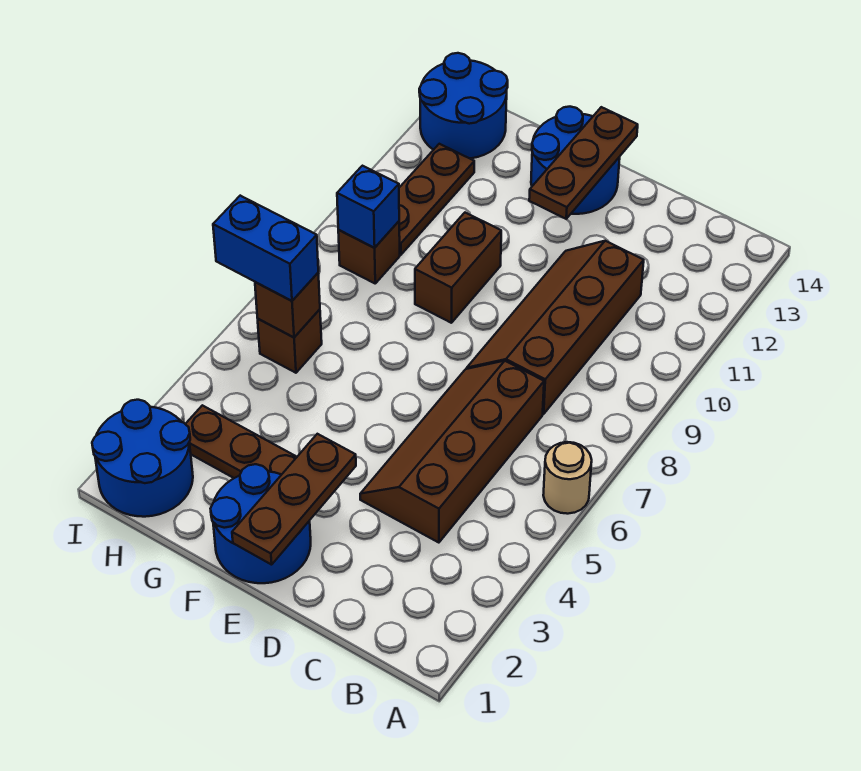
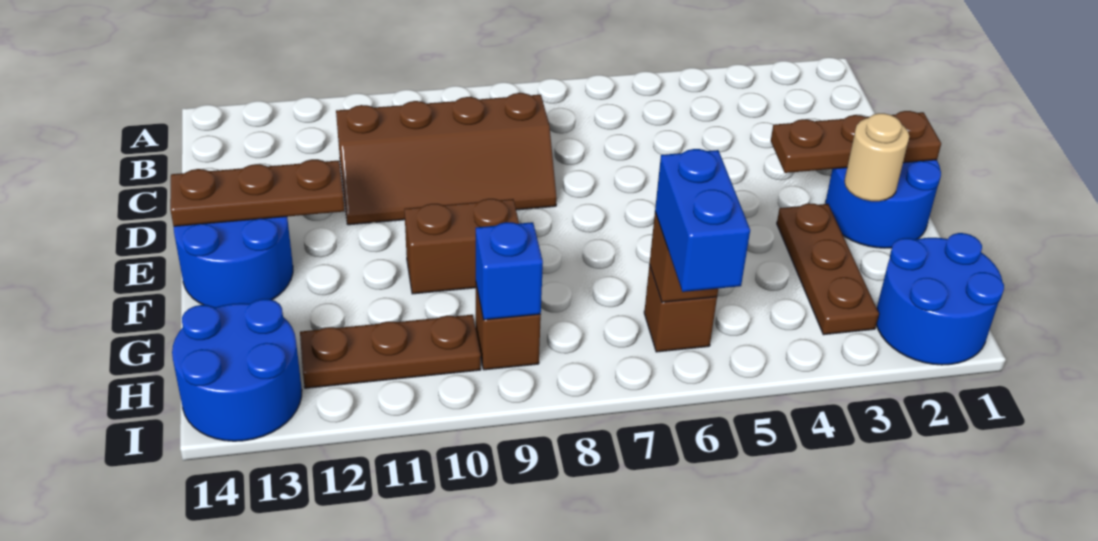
tan round brick A6 level 1 -> tan round brick F2 level 2
brown slope C4:D7 level 1 top C -> none

